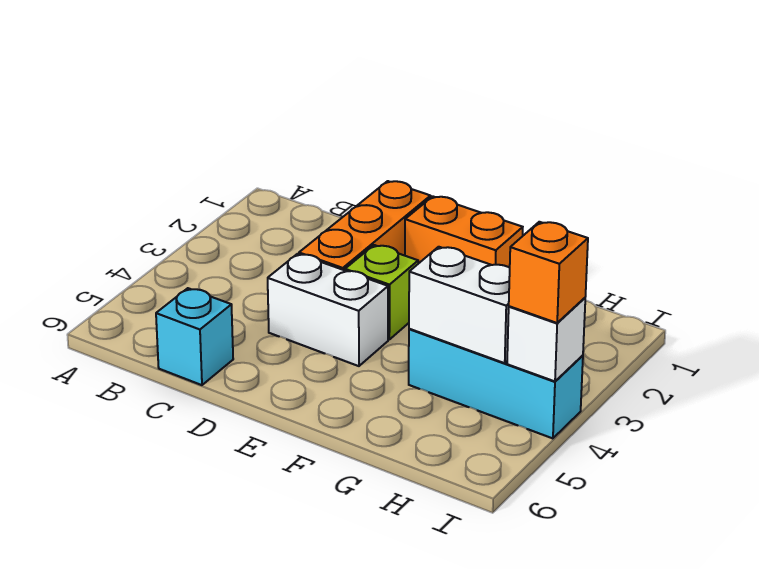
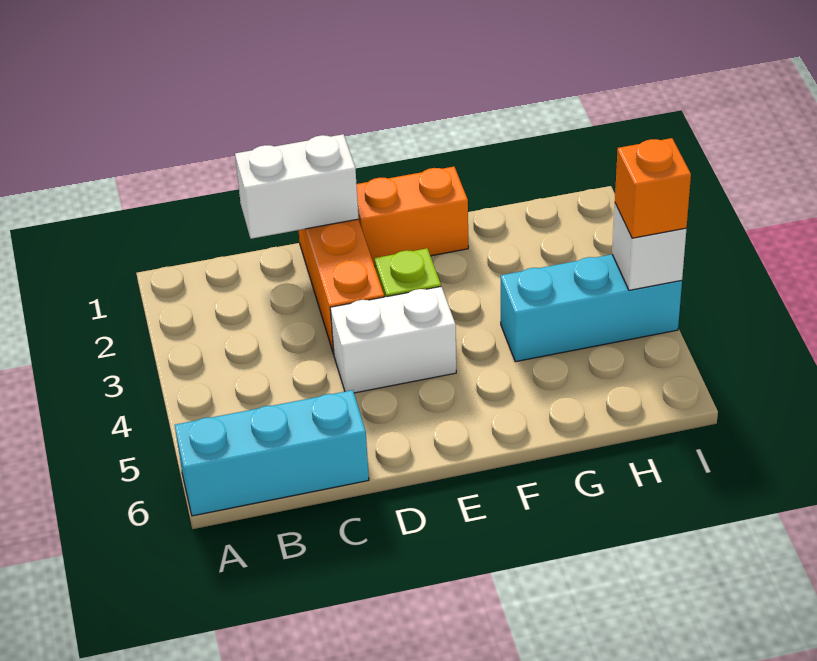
cyan brick C6 level 1 -> cyan brick A6:C6 level 1
white brick G4:H4 level 2 -> white brick C1:D1 level 2

